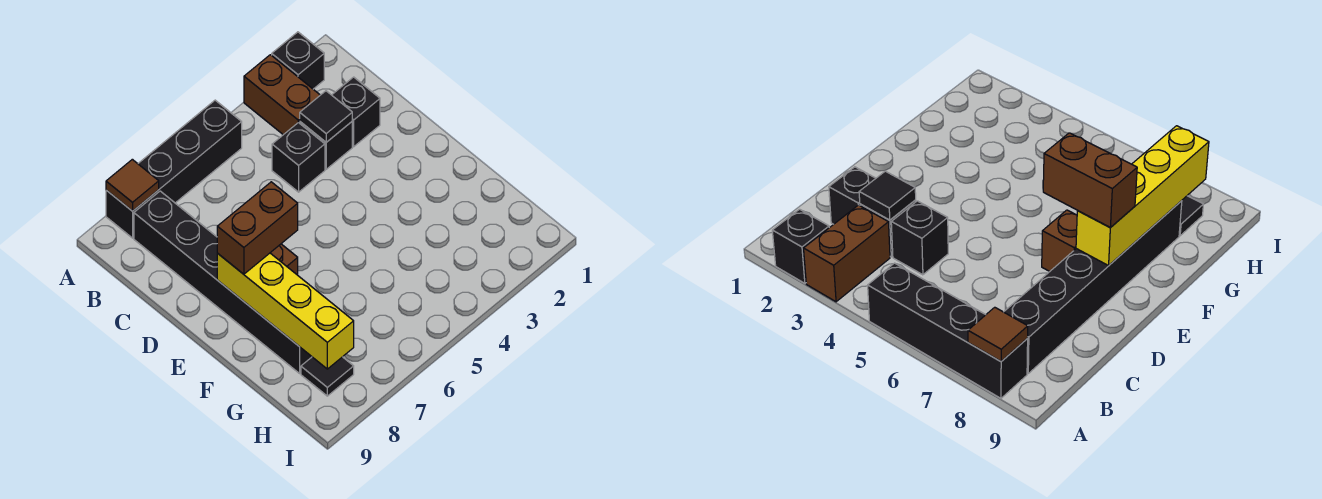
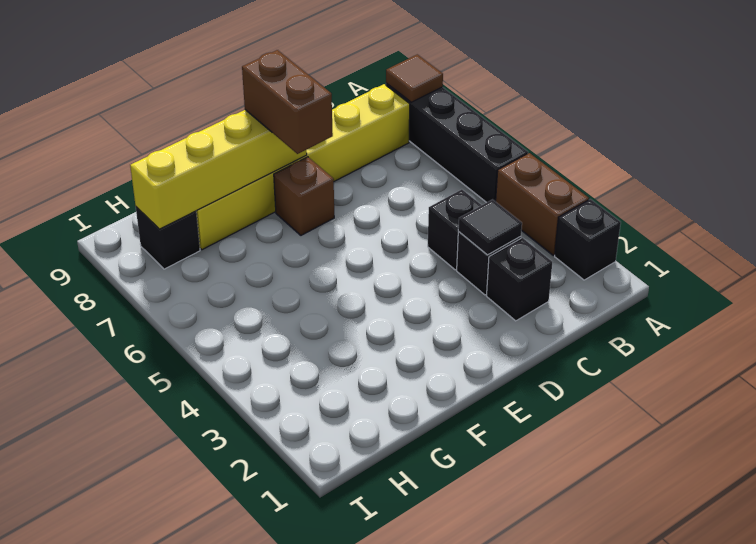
brown brick A3:B3 level 1 -> brown brick A3:A4 level 1
black brick B8:G8 level 1 -> yellow brick B8:G8 level 1
black tile H8 level 1 -> black brick H8 level 1

